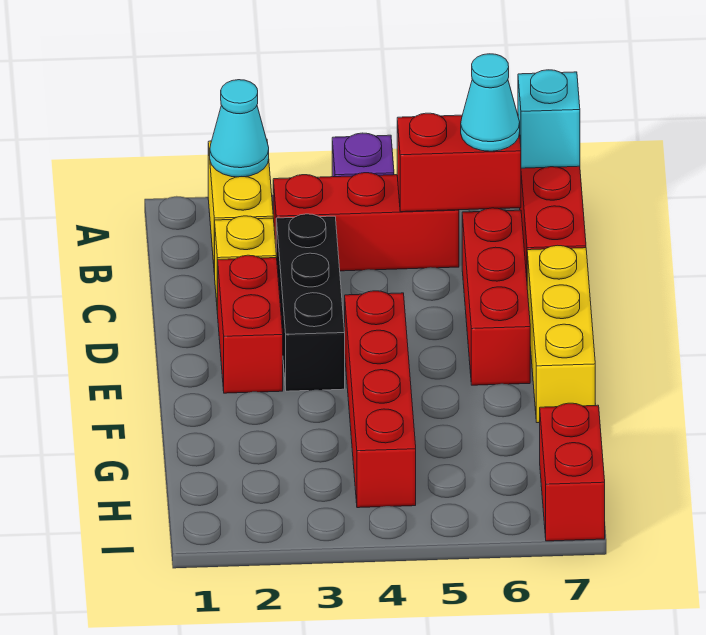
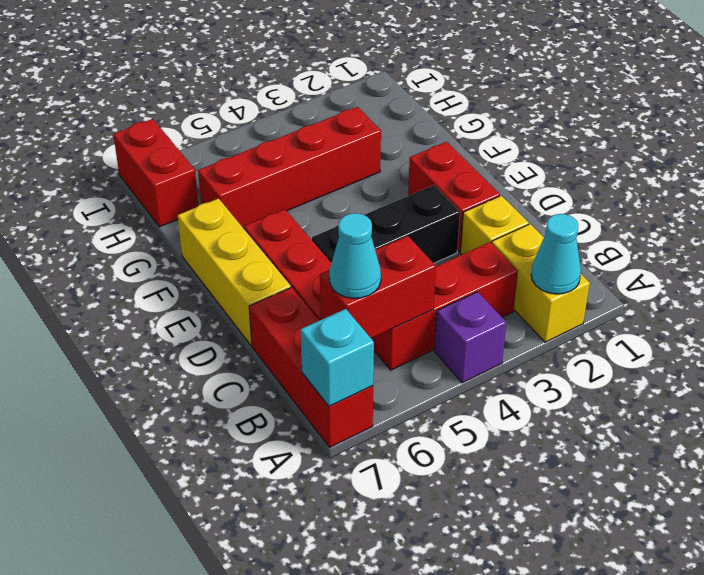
black brick C3:E3 level 1 -> black brick D3:D5 level 1
red brick E4:H4 level 1 -> red brick G3:G6 level 1

